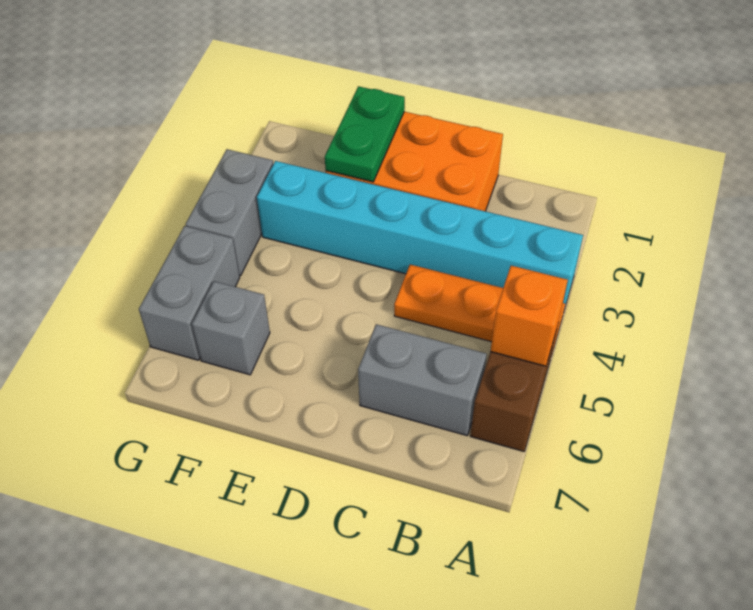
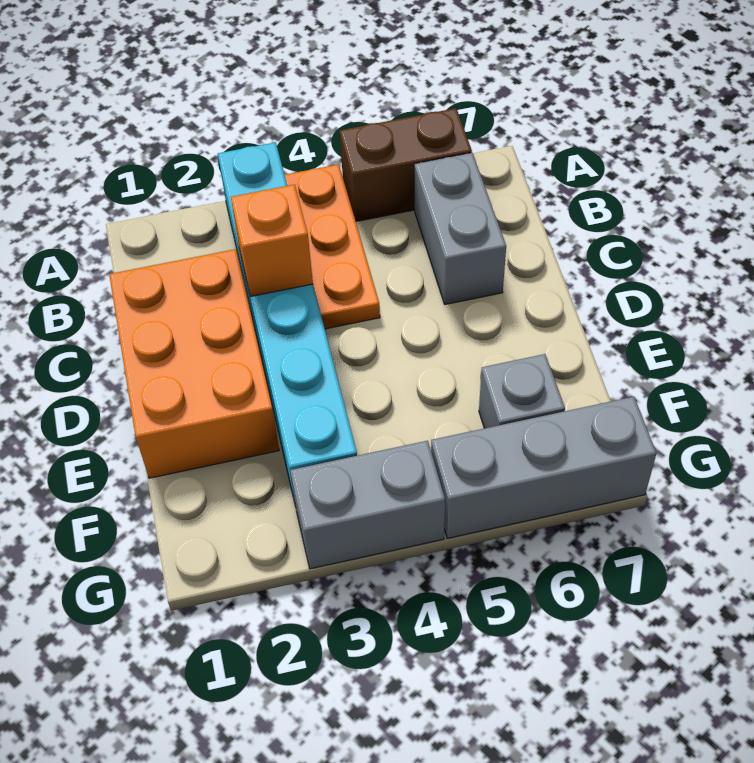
orange brick A5 level 2 -> orange brick C3 level 2
green plate E1:E2 level 2 -> none
grey brick G5:G6 level 1 -> grey brick G5:G7 level 1

